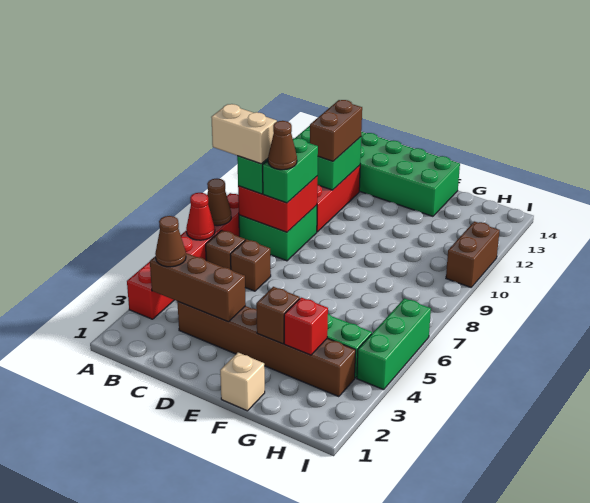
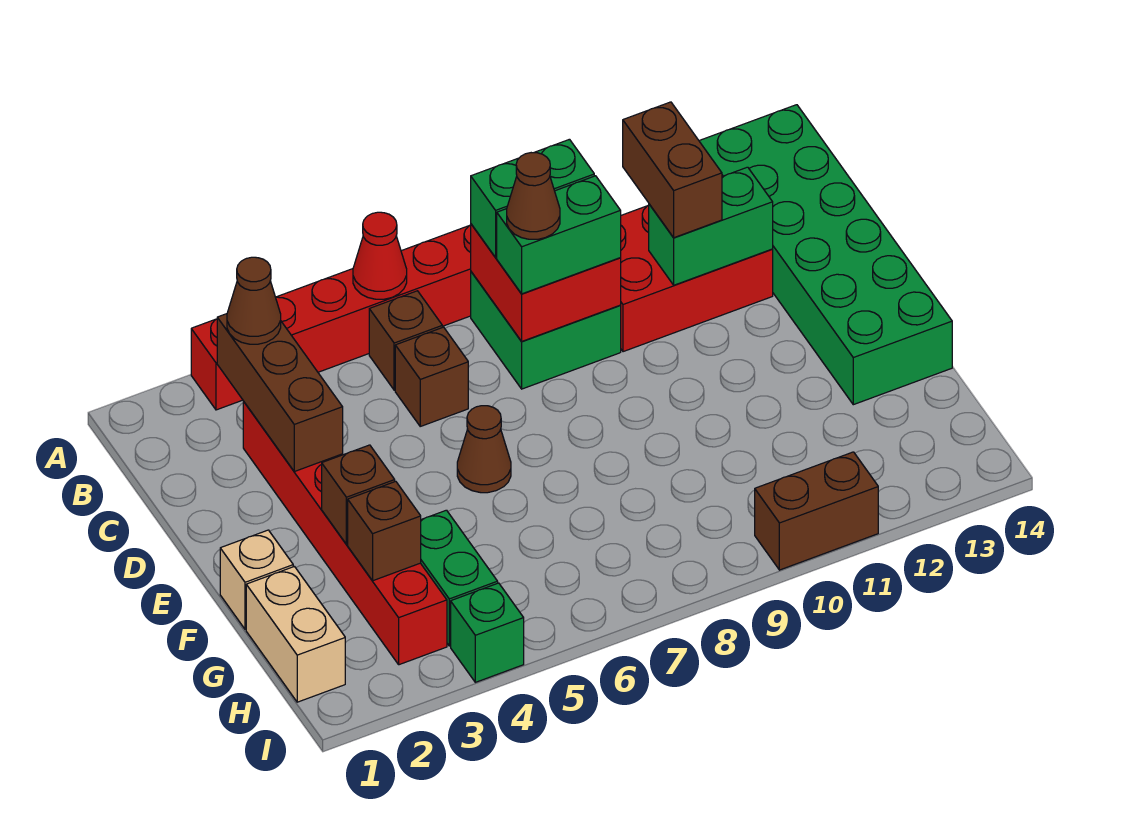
brown cone A7 level 2 -> brown cone E6 level 1
tan brick A8:B8 level 4 -> tan brick G1:H1 level 1
brown brick C3:H3 level 1 -> red brick C3:H3 level 1
brown brick C11:C12 level 3 -> brown brick B11:C11 level 3
red brick G3 level 2 -> brown brick G3 level 2
green brick I4:I6 level 1 -> green brick I4 level 1

